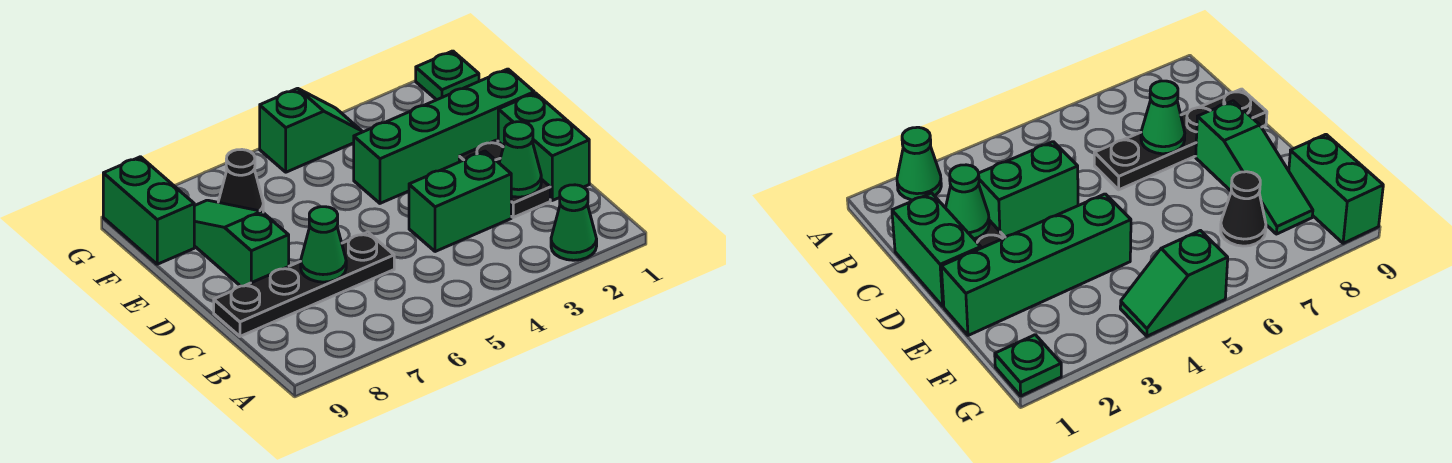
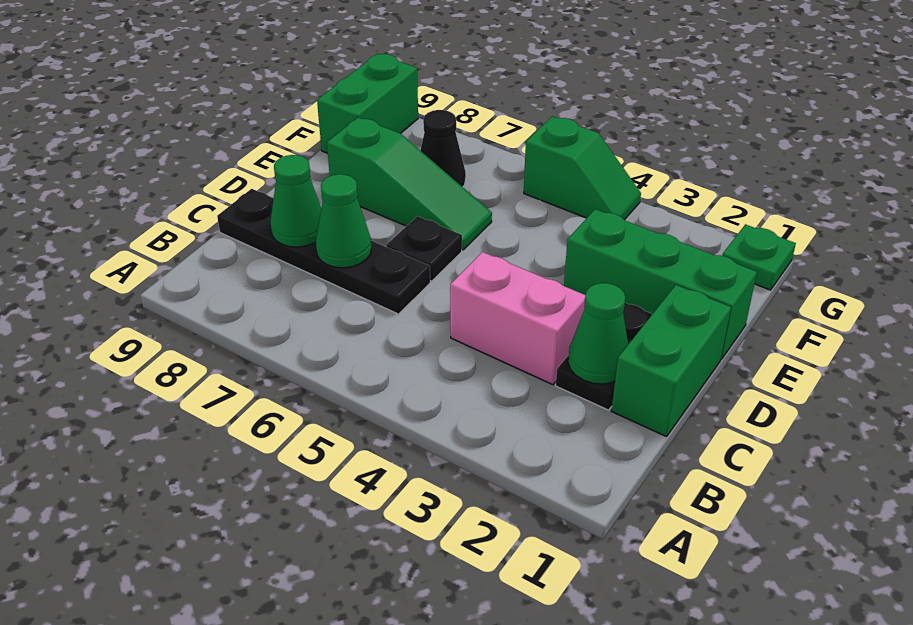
green cone A2 level 1 -> green cone C8 level 2
green brick C3:C4 level 1 -> pink brick C3:C4 level 1
none -> black plate D6 level 1
green slope D8:F8 level 1 top D -> green slope E6:E8 level 1 top 8
green brick E1:E4 level 1 -> green brick E1:E3 level 1

